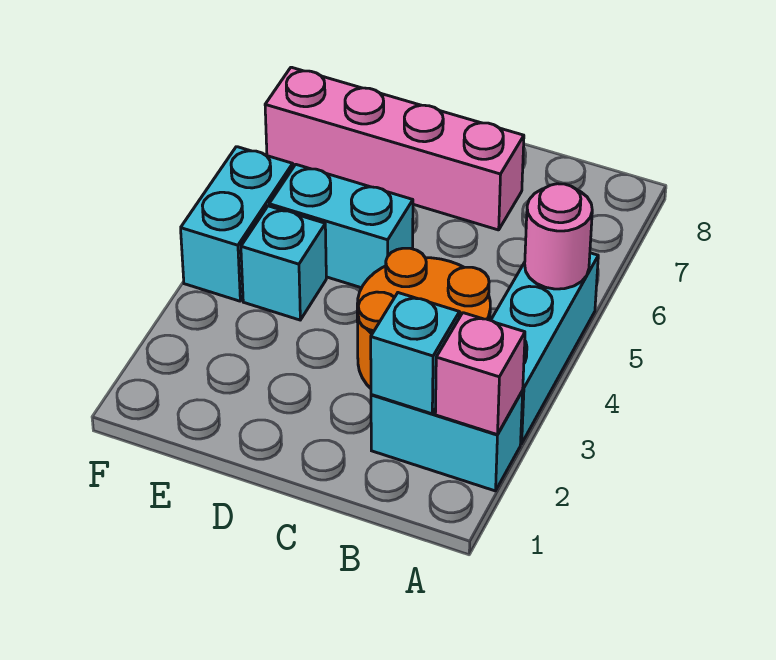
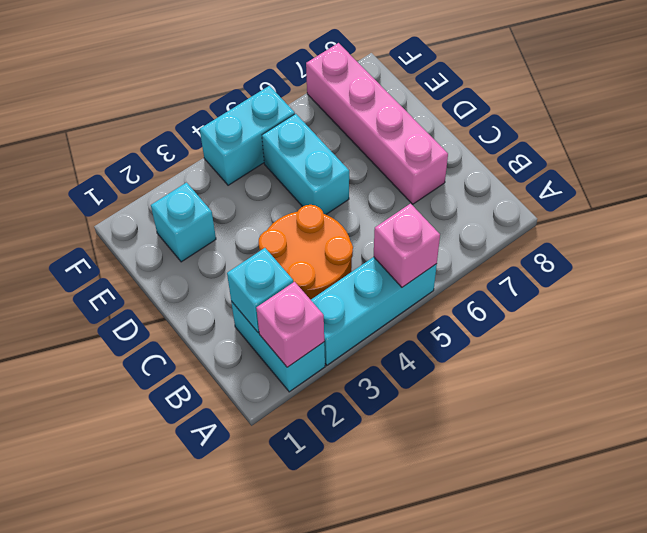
pink round brick A5 level 2 -> pink brick A5 level 2
cyan brick E4 level 1 -> cyan brick E2 level 1

